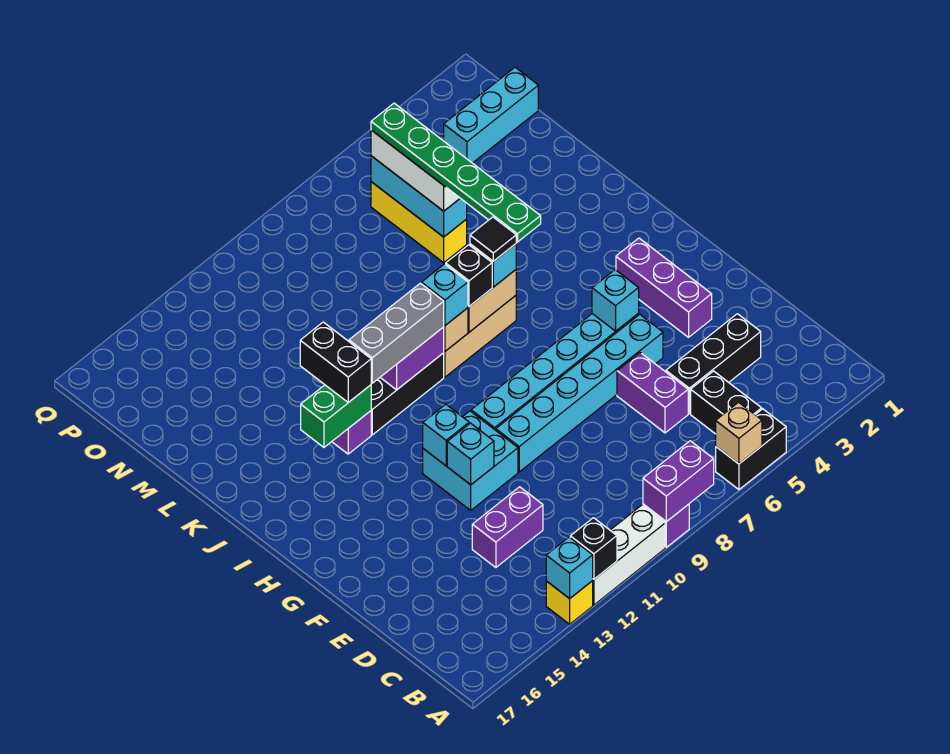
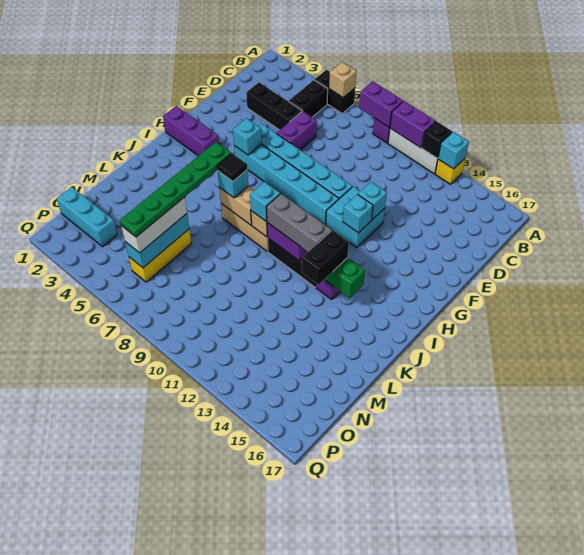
purple brick D12:D13 level 1 -> purple brick A10:A11 level 2
purple brick F3:H3 level 1 -> purple brick H1:H3 level 1
black brick J8 level 3 -> none

